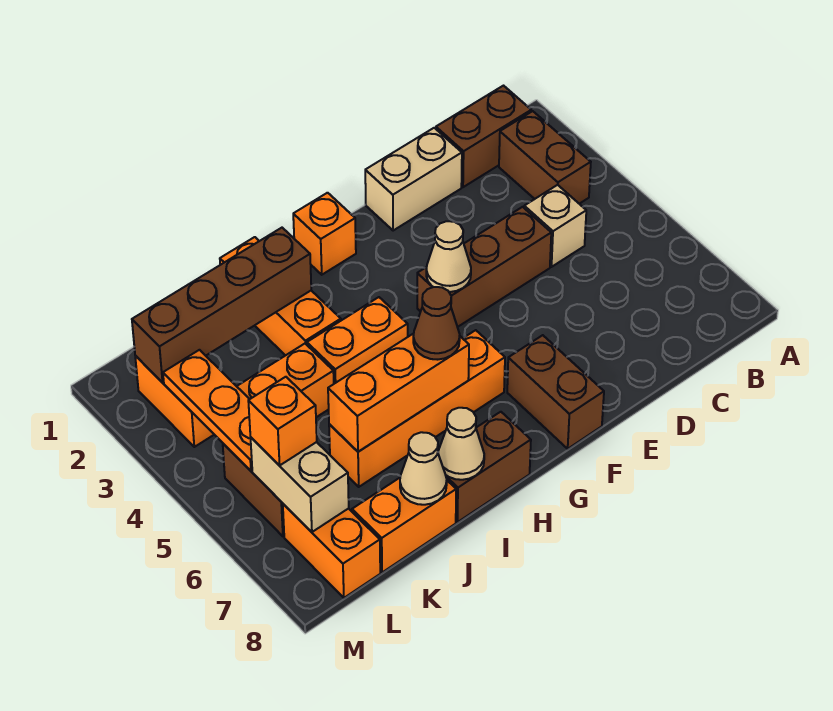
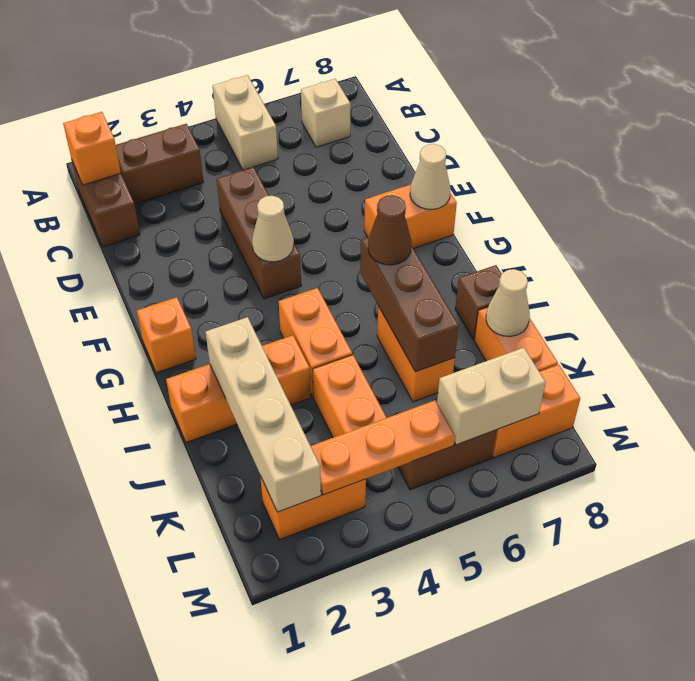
tan brick C4 level 1 -> tan brick B7 level 1
tan brick D1:E1 level 1 -> tan brick A5:B5 level 1
brown brick F7:F8 level 1 -> orange brick F7:F8 level 1
orange brick G6:J6 level 1 -> orange brick I6:J6 level 1
orange brick H6:J6 level 2 -> brown brick H6:J6 level 2
brown brick H8:I8 level 1 -> brown brick I8 level 1
brown brick I2:L2 level 2 -> tan brick I2:L2 level 2
tan cone I8 level 2 -> tan cone F8 level 2
orange brick L6 level 3 -> orange brick B1 level 2

